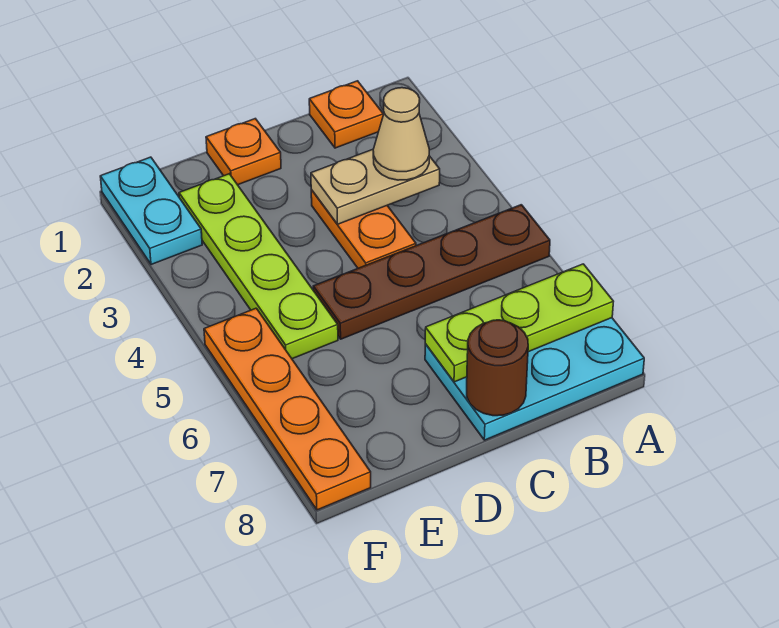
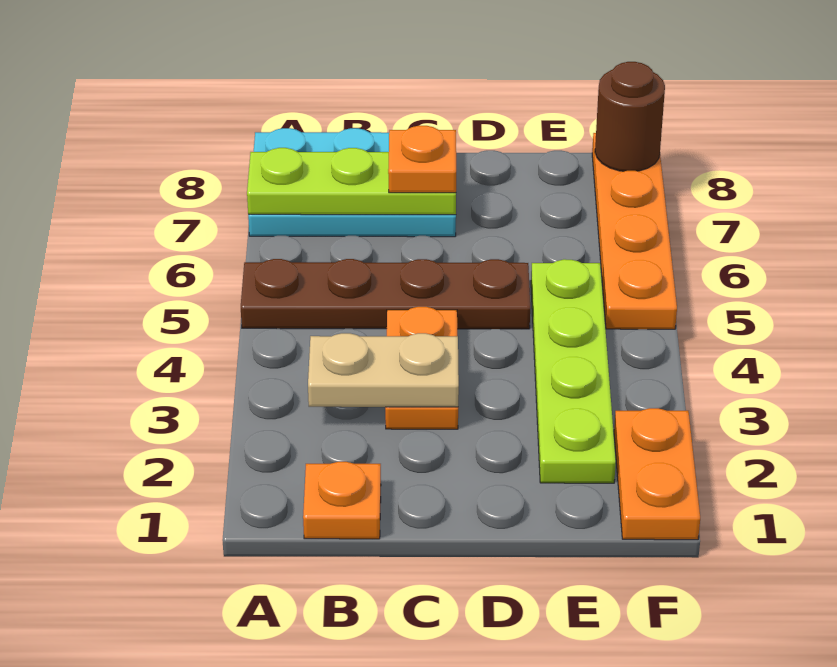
tan cone B3 level 3 -> none
brown round brick C8 level 2 -> brown round brick F8 level 2
orange plate D1 level 1 -> orange plate C7 level 3
cyan plate F1:F2 level 1 -> orange plate F1:F2 level 1

